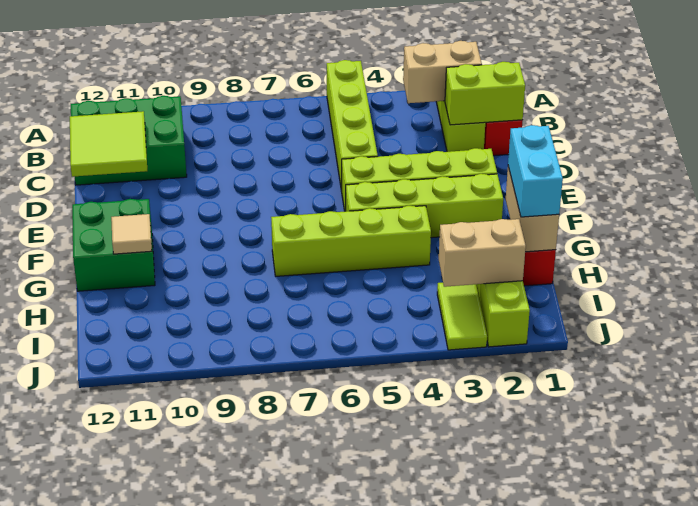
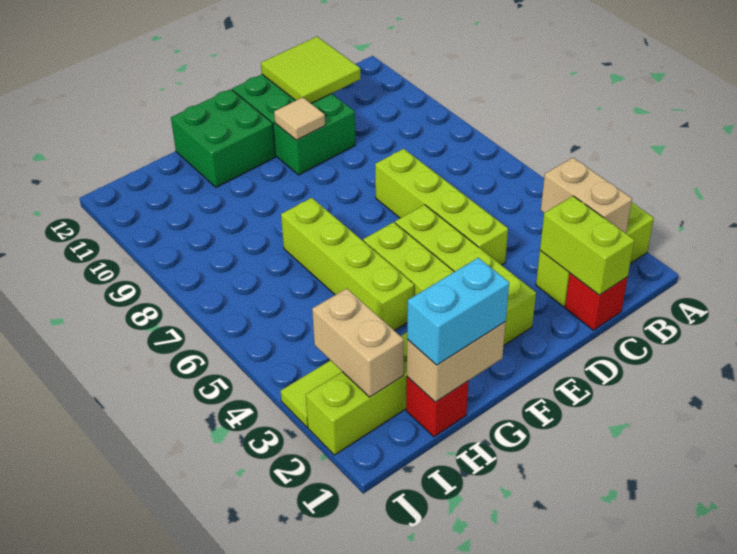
lime brick A5:D5 level 1 -> lime brick D4:D7 level 1
green brick B10:C12 level 1 -> green brick D10:E12 level 1
tan tile G11 level 2 -> tan tile E10 level 2

